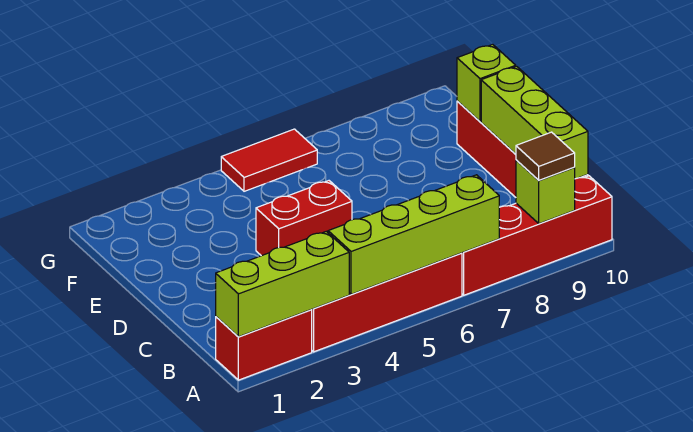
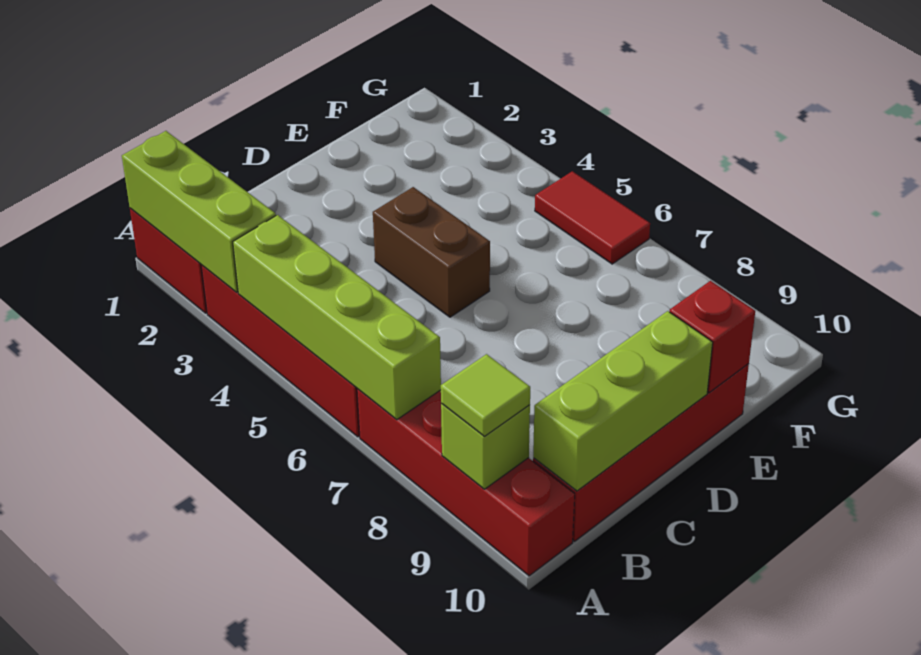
brown tile A9 level 3 -> lime tile A9 level 3
red brick D4:D5 level 1 -> brown brick D4:D5 level 1
lime brick E10 level 2 -> red brick E10 level 2

